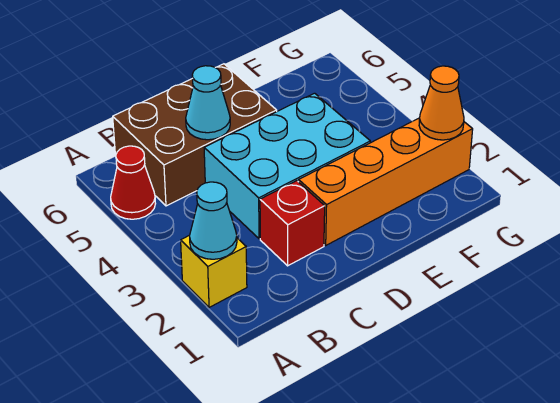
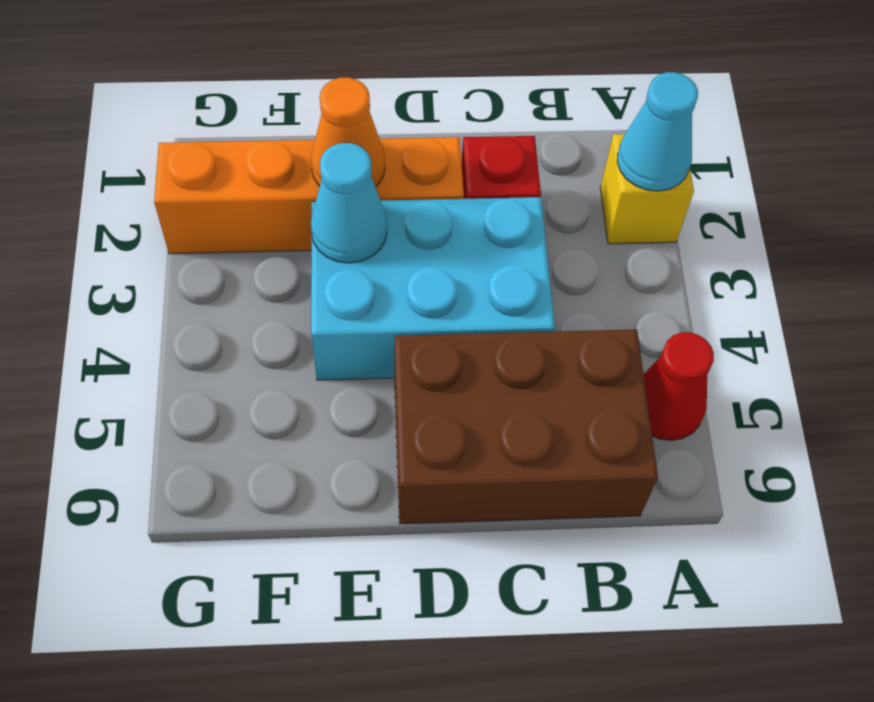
cyan cone C5 level 2 -> cyan cone E3 level 2
orange cone G2 level 2 -> orange cone E2 level 2

